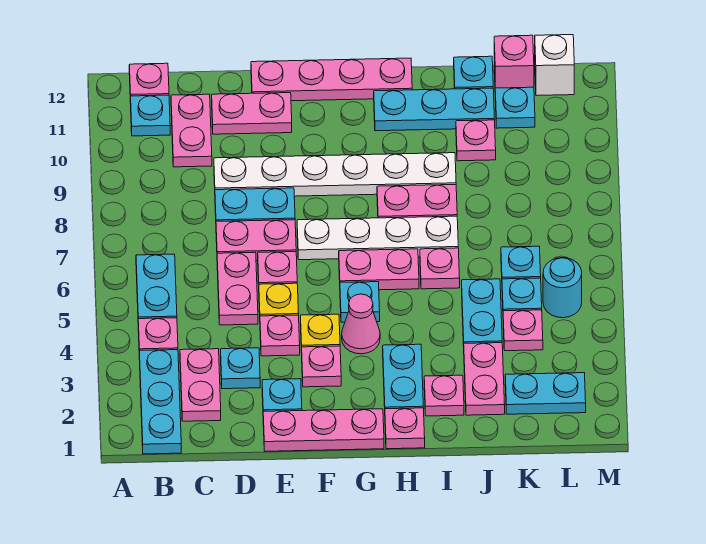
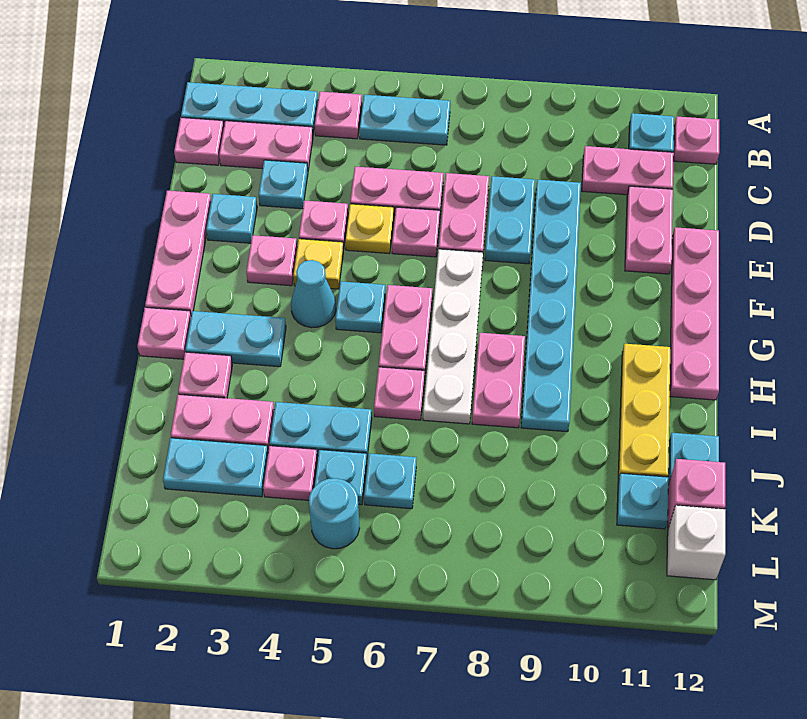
white plate D9:I9 level 1 -> cyan plate D9:I9 level 1
pink cone G4 level 1 -> cyan cone G4 level 1
cyan plate H11:J11 level 1 -> yellow plate H11:J11 level 1
pink plate J10 level 1 -> pink plate C1 level 1
cyan plate K2:L2 level 1 -> cyan plate K2:K3 level 1

